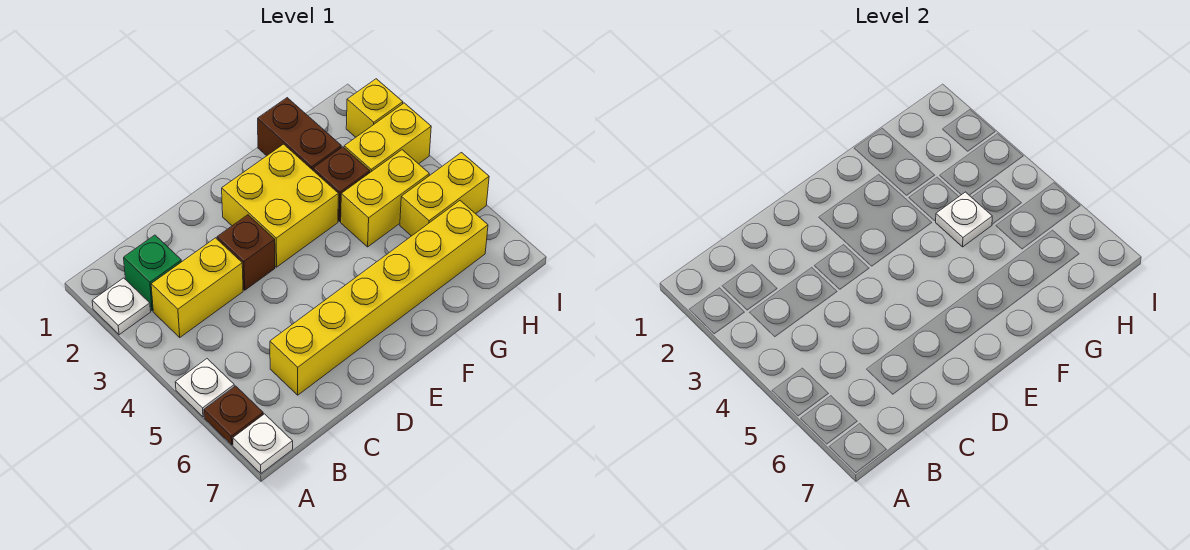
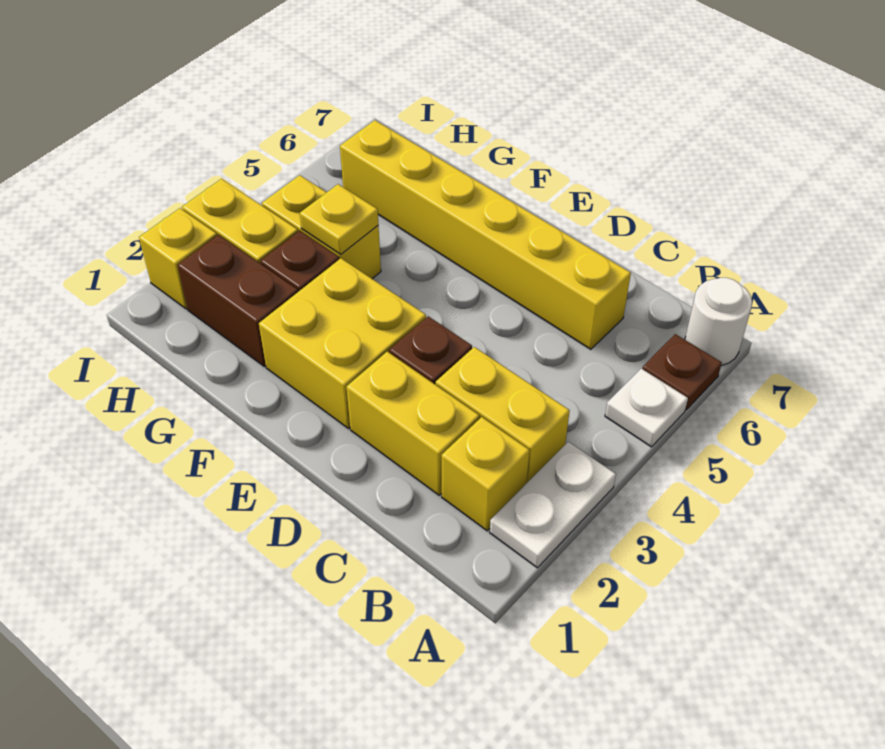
white plate A2 level 1 -> white plate A2:A3 level 1
white plate A7 level 1 -> white round brick A7 level 1
green brick B2 level 1 -> yellow brick B2 level 1
brown brick G1:G2 level 1 -> brown brick G2:H2 level 1
white plate G4 level 2 -> yellow plate G4 level 2
yellow brick H5:I5 level 1 -> yellow brick C2:D2 level 1

